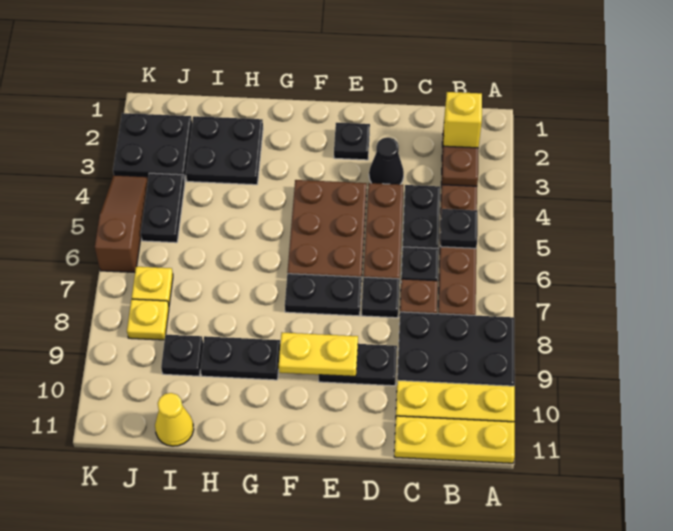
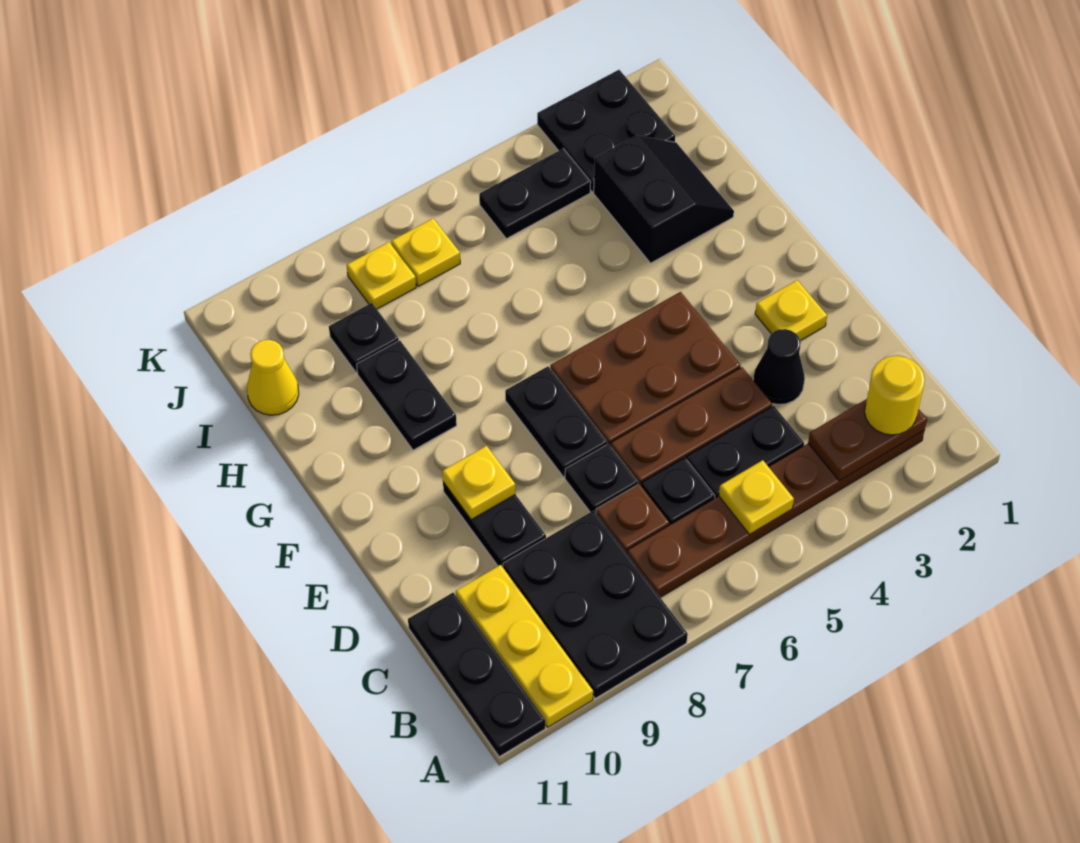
yellow plate A11:C11 level 1 -> black plate A11:C11 level 1
yellow brick B2 level 3 -> yellow round brick B2 level 3
black plate B5 level 2 -> yellow plate B5 level 2
black plate E2 level 1 -> yellow plate E2 level 1
yellow plate E9:F9 level 2 -> yellow plate E9 level 2
black plate H2:I3 level 1 -> black slope H2:I3 level 1 top 3
brown slope K4:K6 level 1 top 6 -> none

